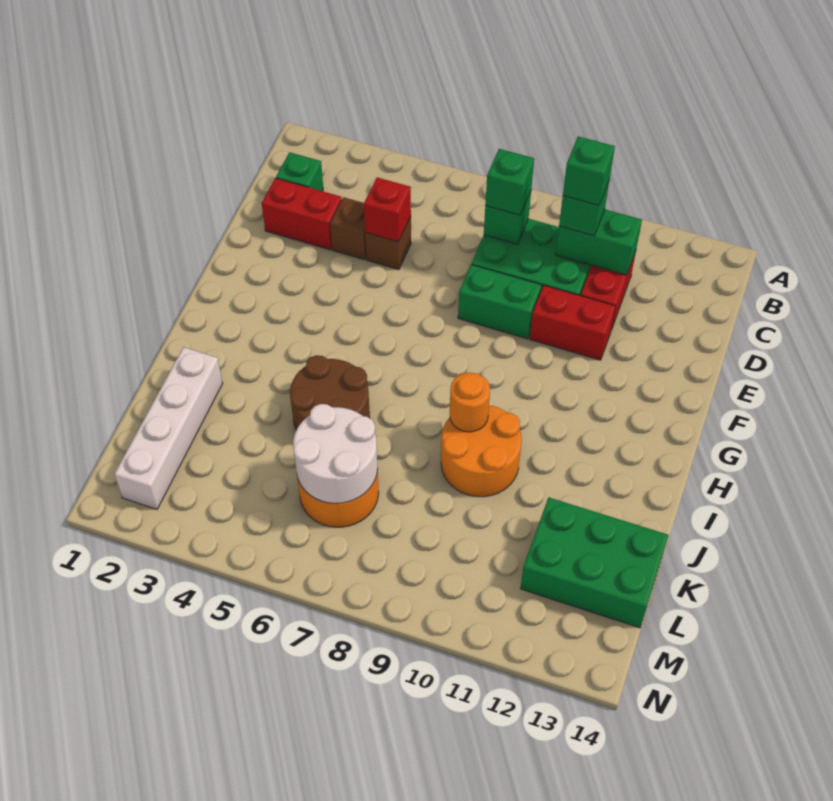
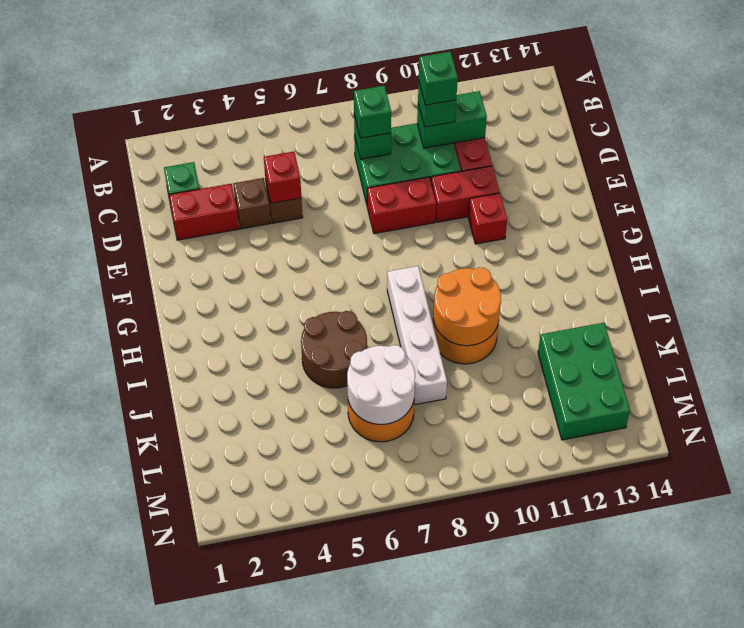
green brick E8:E9 level 1 -> red brick E8:E9 level 1
none -> red brick F11 level 1
orange round brick I9 level 2 -> orange round brick I9:J10 level 2
white brick J2:M2 level 1 -> white brick H8:K8 level 1
green brick K12:L14 level 1 -> green brick K12:M13 level 1

